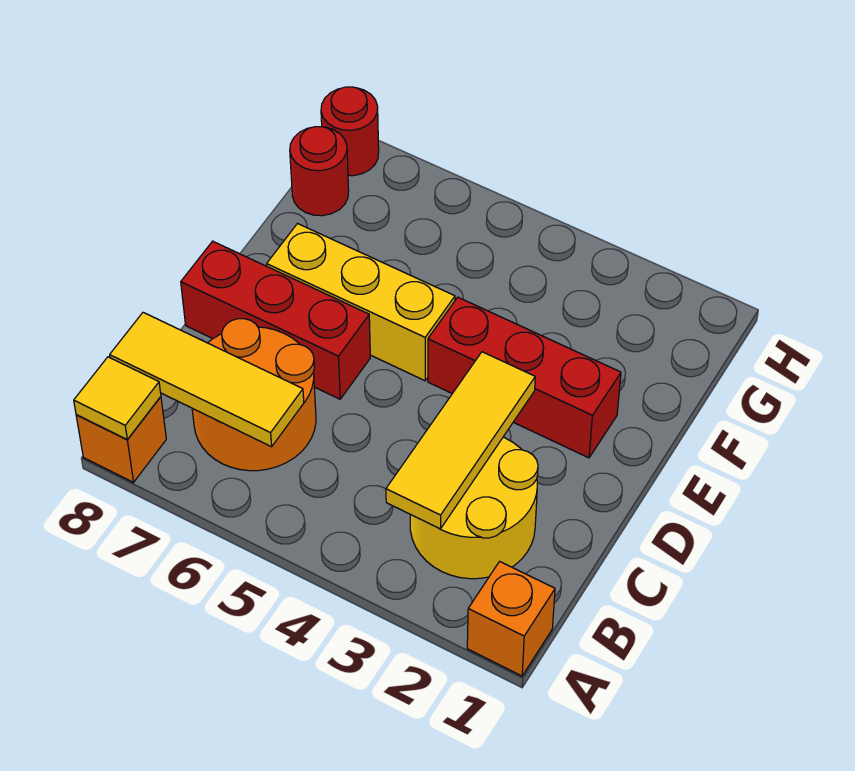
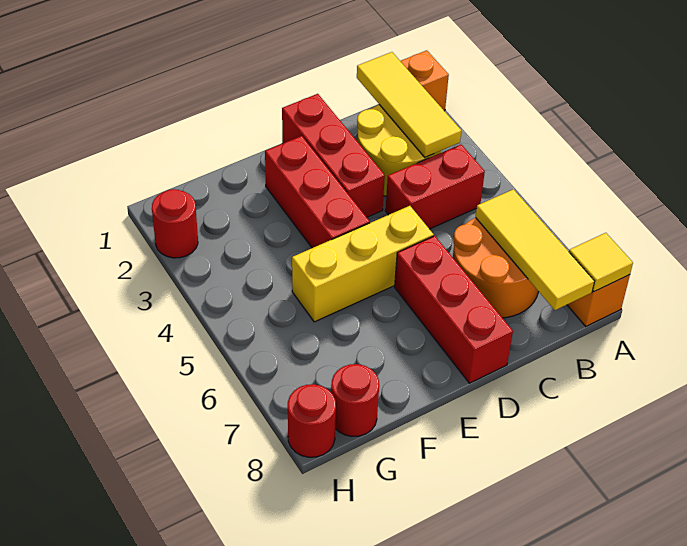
yellow tile B3:D3 level 2 -> yellow tile B1:B3 level 2
none -> red brick B4:C4 level 1
none -> red brick D1:D3 level 1
yellow brick E5:E7 level 1 -> yellow brick D5:F5 level 1
none -> red round brick H2 level 1

